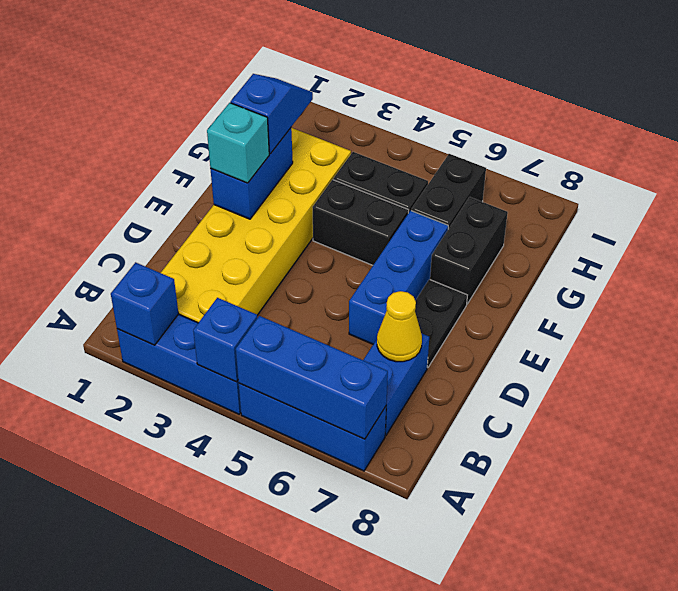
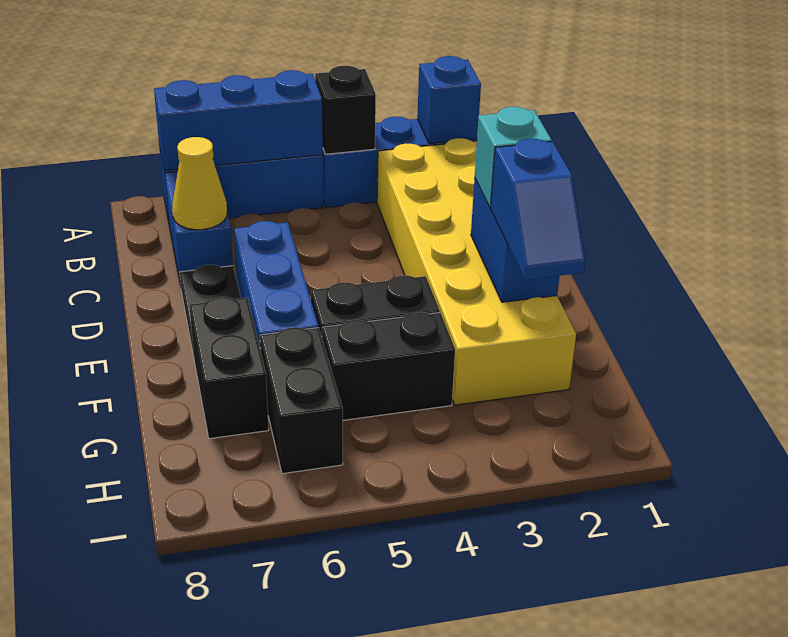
blue brick A4 level 2 -> black brick A4 level 2

